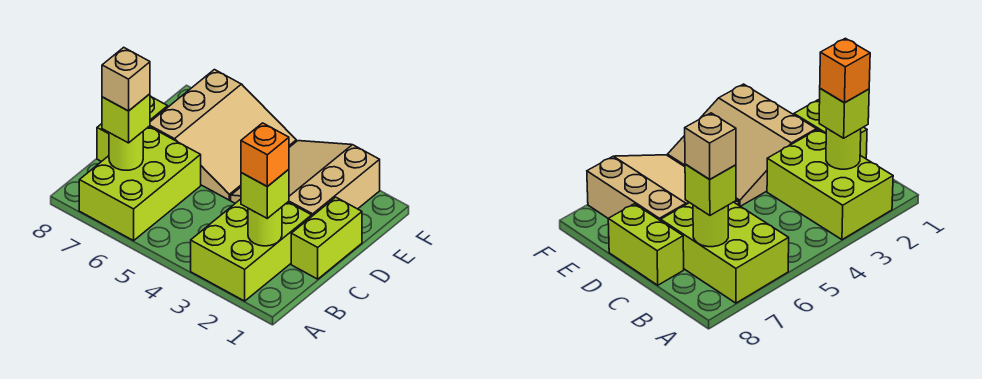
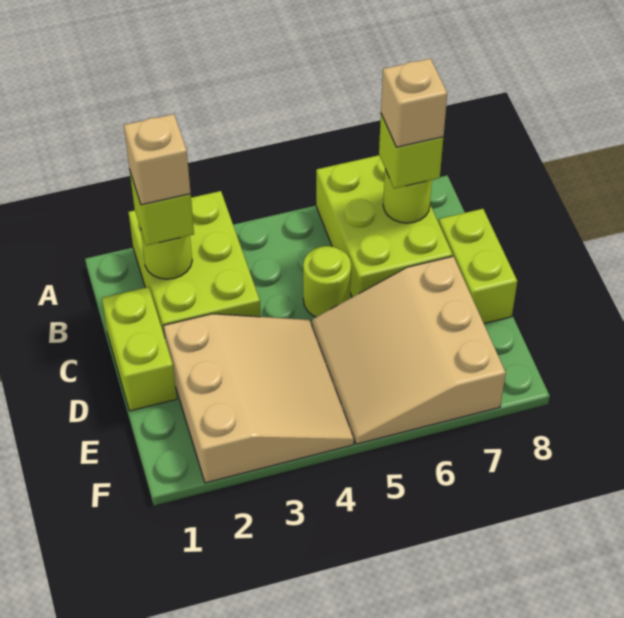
orange brick B2 level 4 -> tan brick B2 level 4
none -> lime round brick C5 level 1

